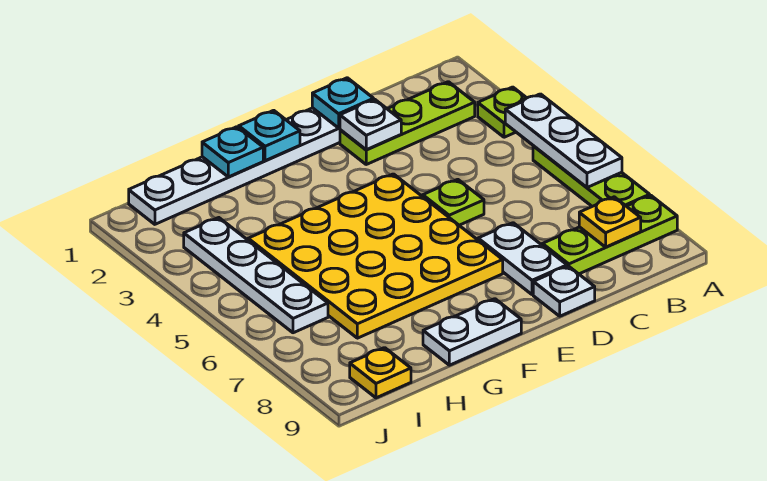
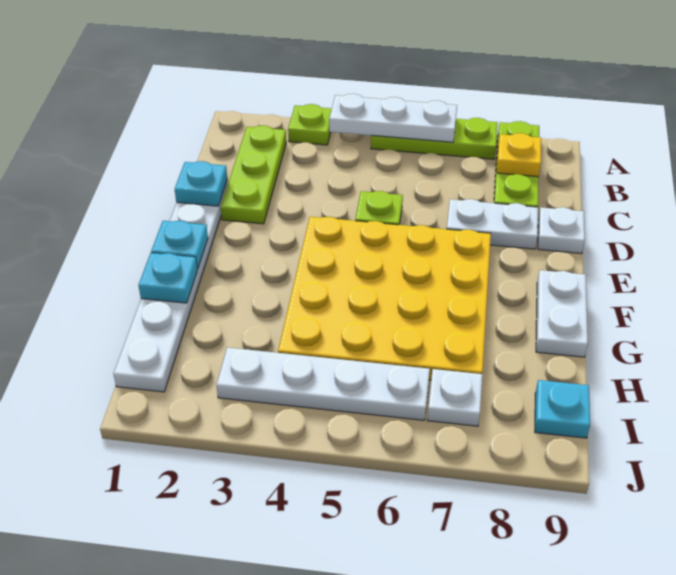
white plate D2 level 2 -> white plate I7 level 1
yellow plate I9 level 1 -> cyan plate I9 level 1

